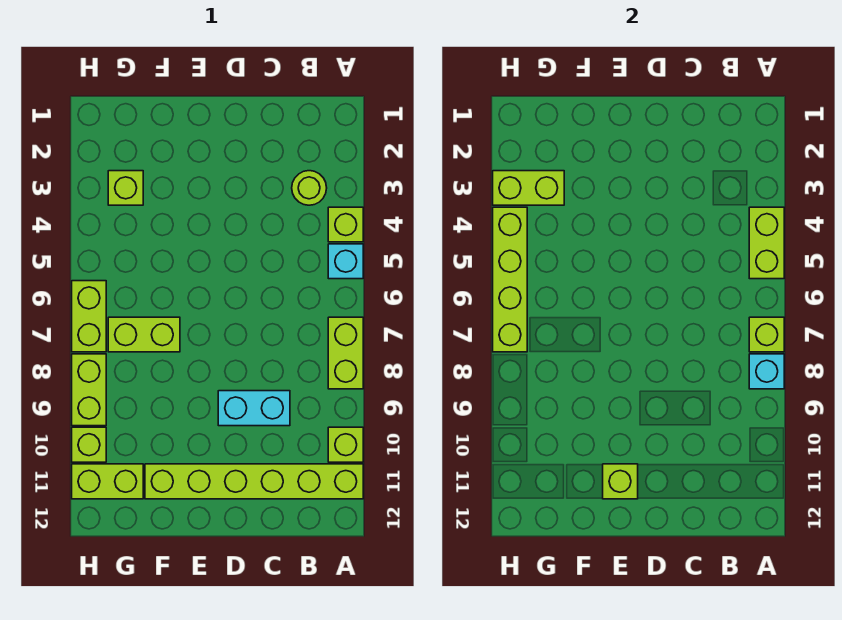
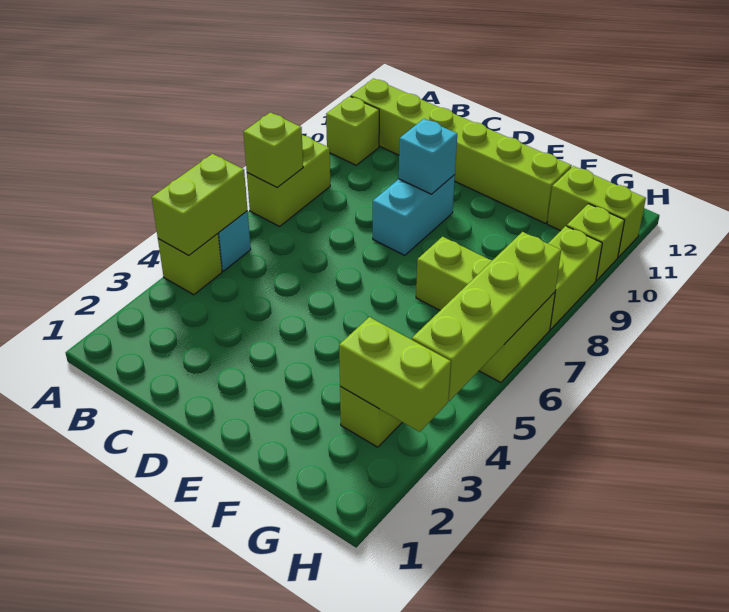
cyan brick A8 level 2 -> cyan brick D9 level 2
lime round brick B3 level 1 -> none
cyan brick C9:D9 level 1 -> cyan brick D8:D9 level 1
lime brick E11 level 2 -> none

